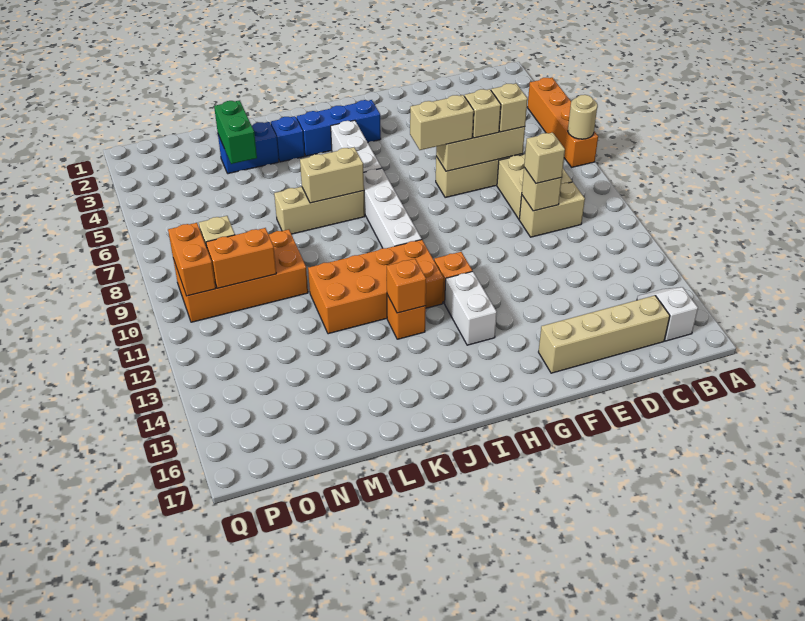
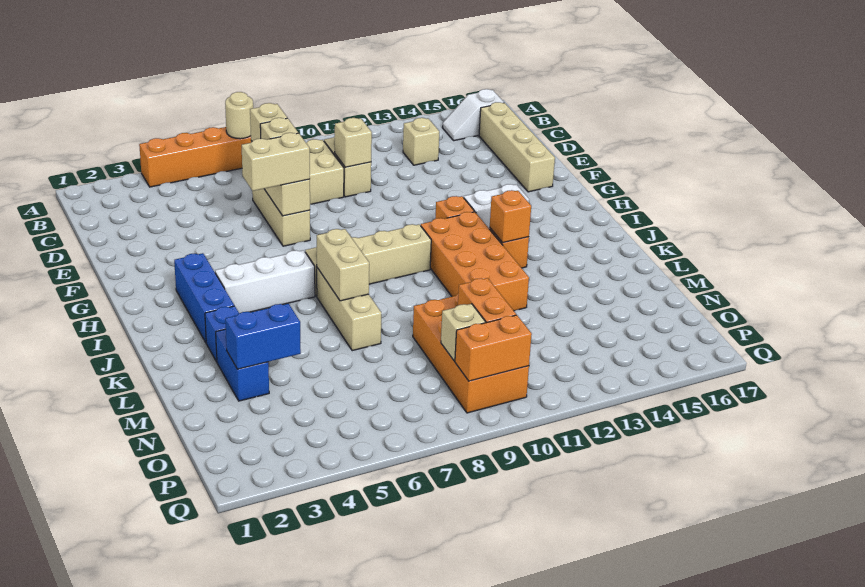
tan brick D10 level 3 -> tan brick C13 level 1
tan brick F7:G7 level 3 -> tan brick F6:F7 level 3
white brick I7:I10 level 1 -> tan brick I7:I10 level 1
green brick M3:M4 level 2 -> blue brick M3:M4 level 2

